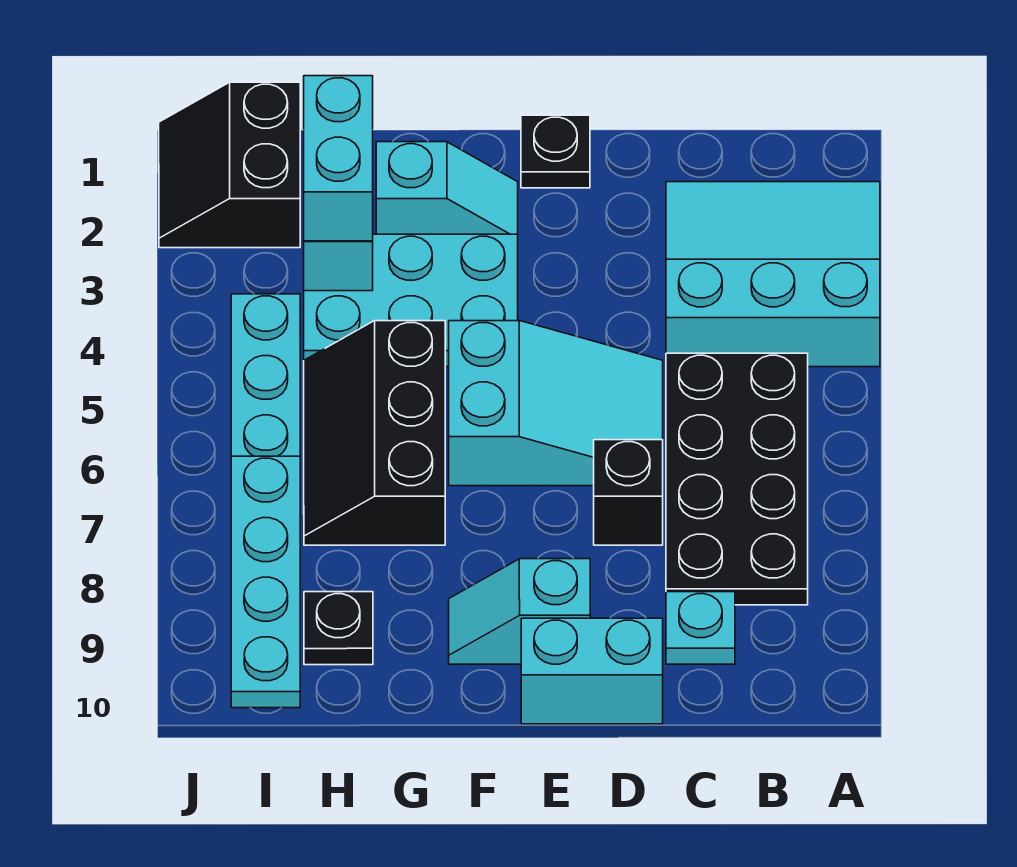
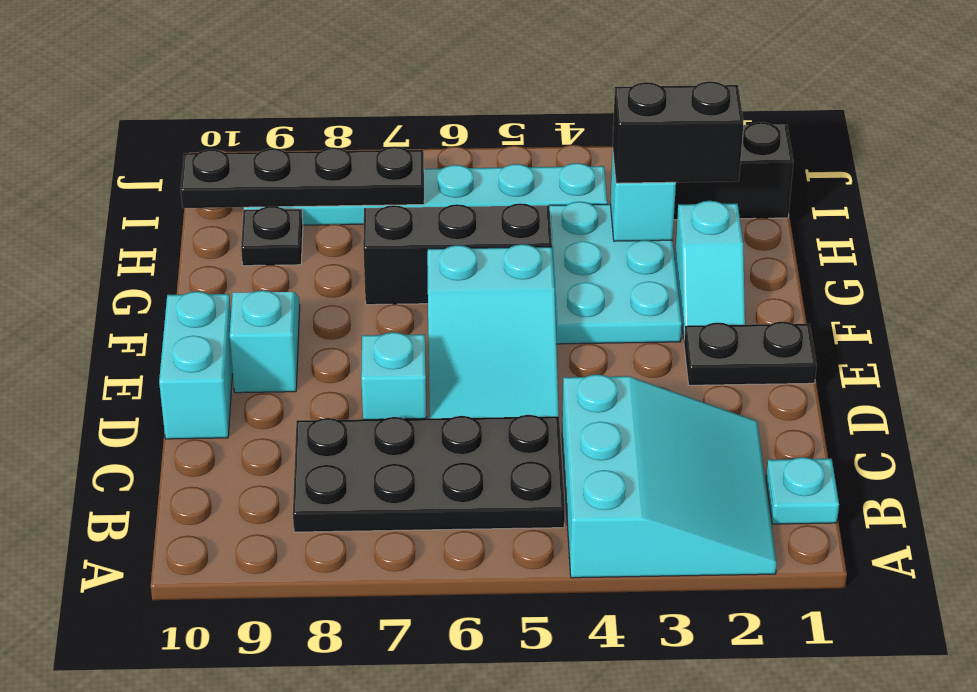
cyan plate C9 level 1 -> cyan plate B1 level 1
black brick D7 level 1 -> cyan brick D7 level 1
black plate E1 level 1 -> black plate E1:E2 level 1
cyan brick H2:H3 level 3 -> black brick H2:H3 level 3
cyan plate I7:I10 level 2 -> black plate I7:I10 level 2

